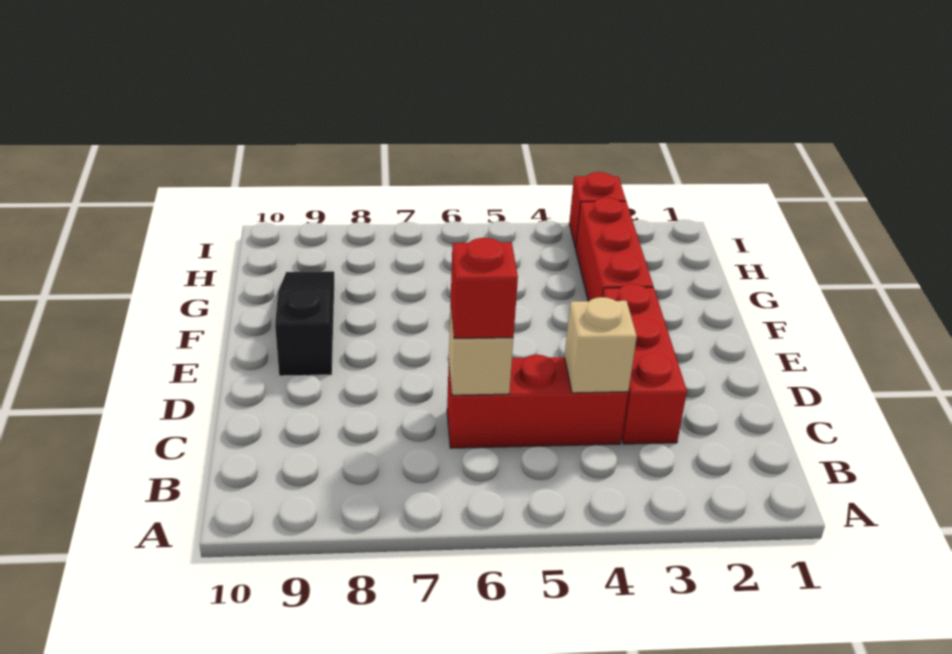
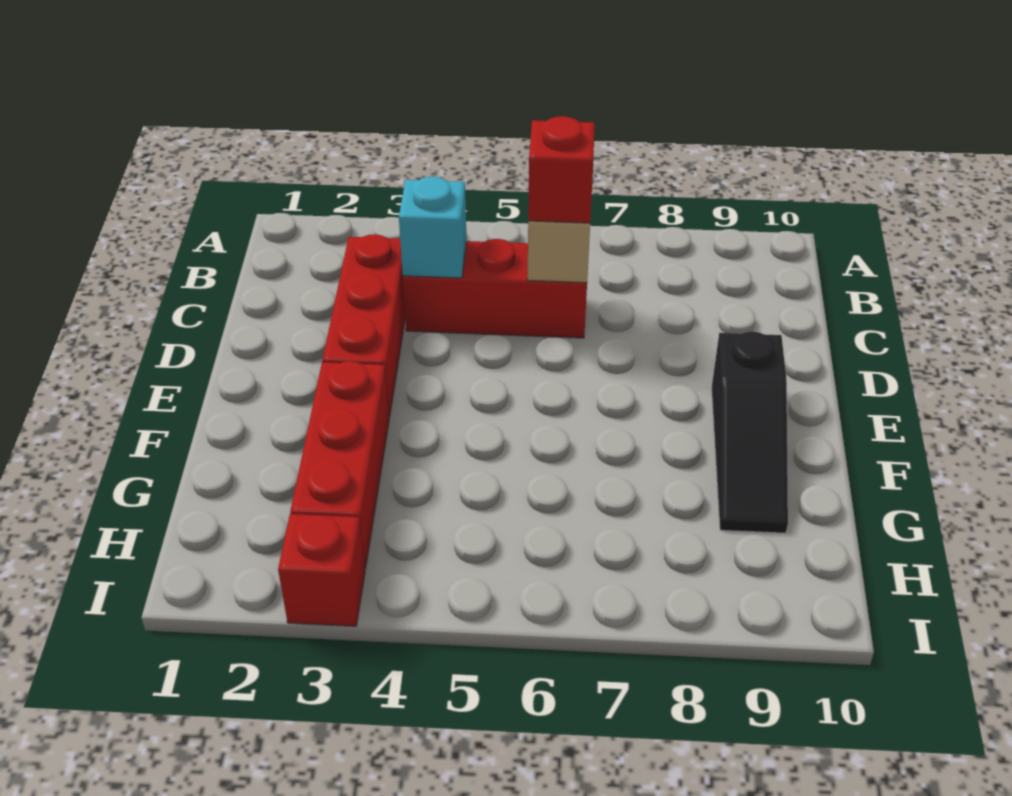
tan brick C4 level 2 -> cyan brick C4 level 2

